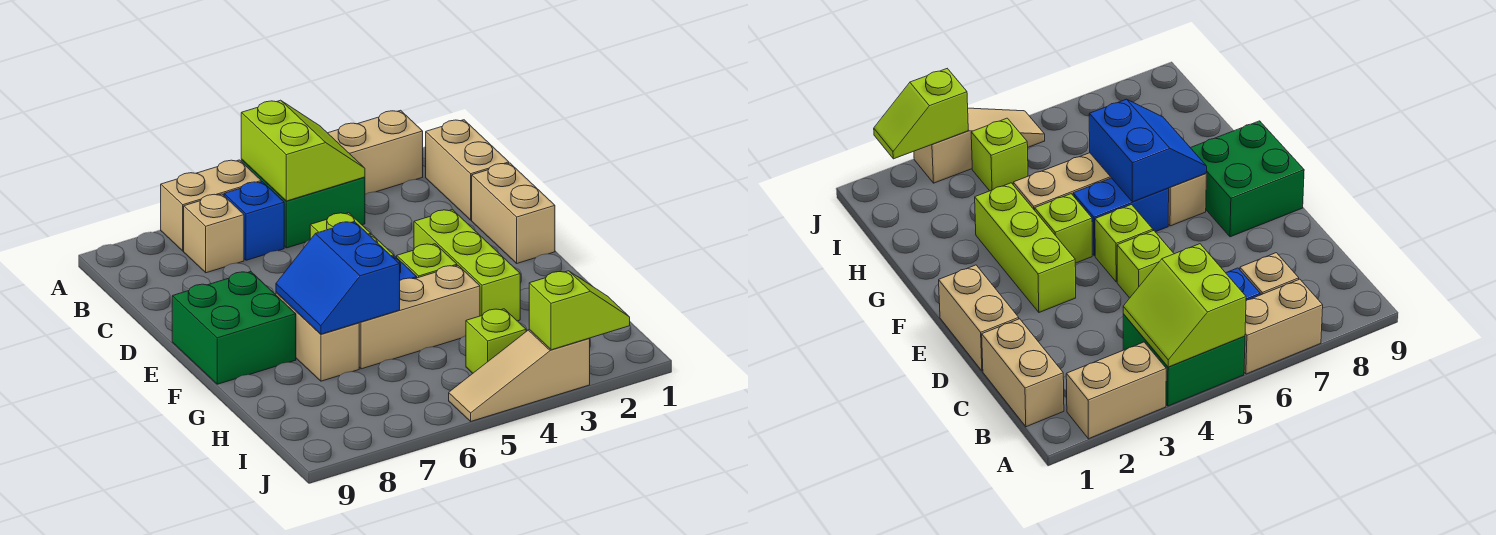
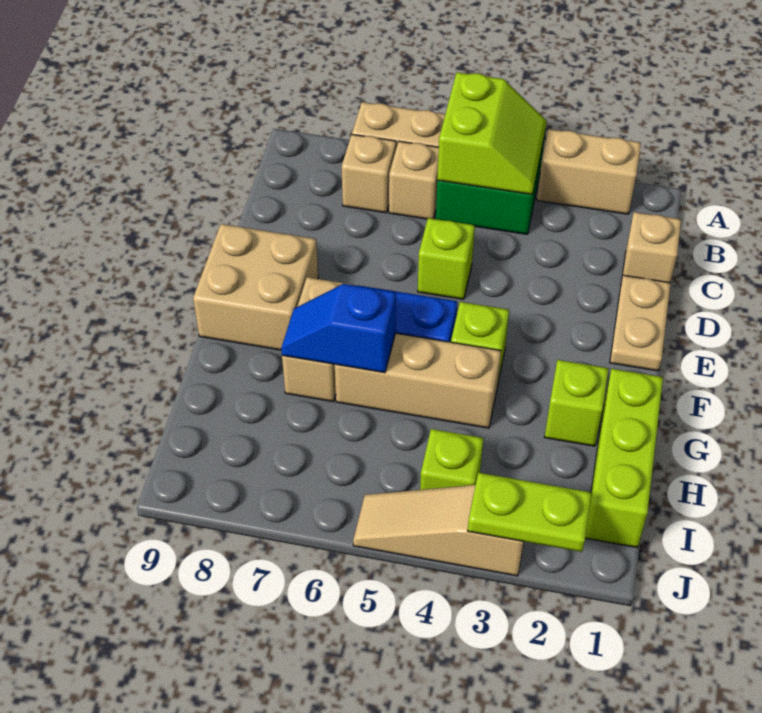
tan brick B1:C1 level 1 -> tan brick C1 level 1
blue brick B6 level 1 -> tan brick B6 level 1
tan brick D1:E1 level 1 -> tan plate D1:E1 level 1
lime brick E3:G3 level 1 -> lime brick G1:I1 level 1
lime brick E5 level 1 -> lime brick G2 level 1
green brick E8:F9 level 1 -> tan brick E8:F9 level 1
blue slope F6:G7 level 2 top 6 -> blue slope G6:G7 level 2 top 6
lime slope J2:J3 level 2 top 3 -> lime plate J2:J3 level 2

